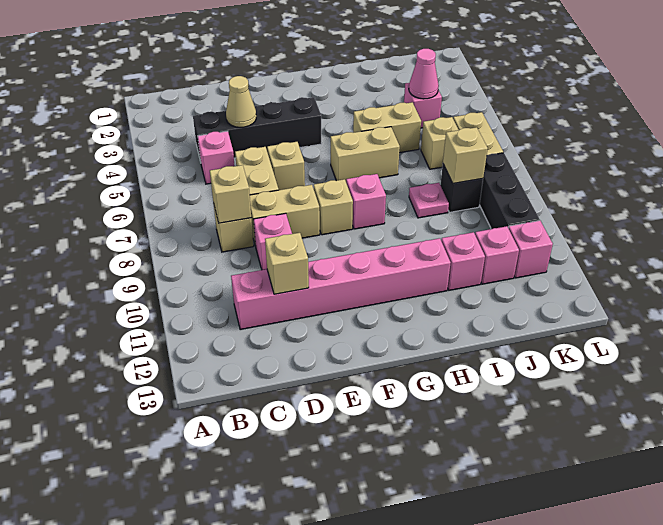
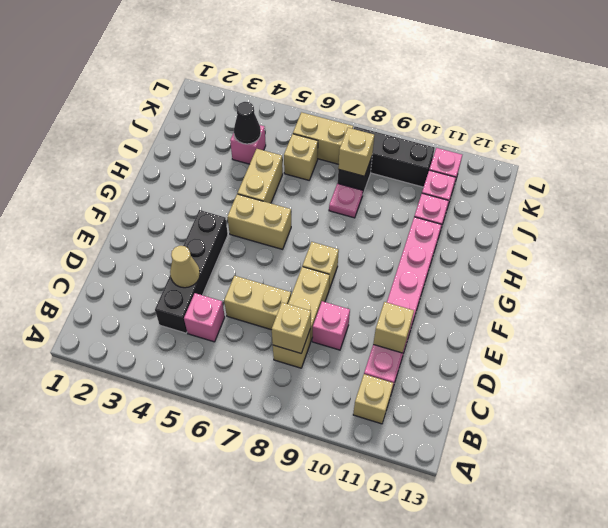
tan brick E6 level 1 -> tan brick B11 level 1
tan brick G6:H6 level 1 -> tan brick G5:G6 level 1
pink brick G8 level 1 -> none
pink cone J4 level 2 -> black cone J4 level 2

